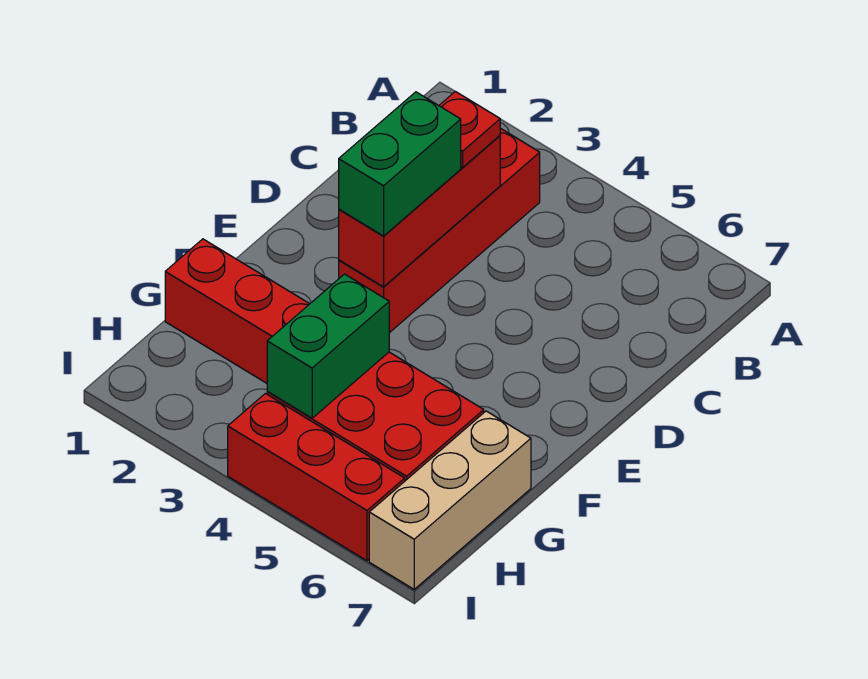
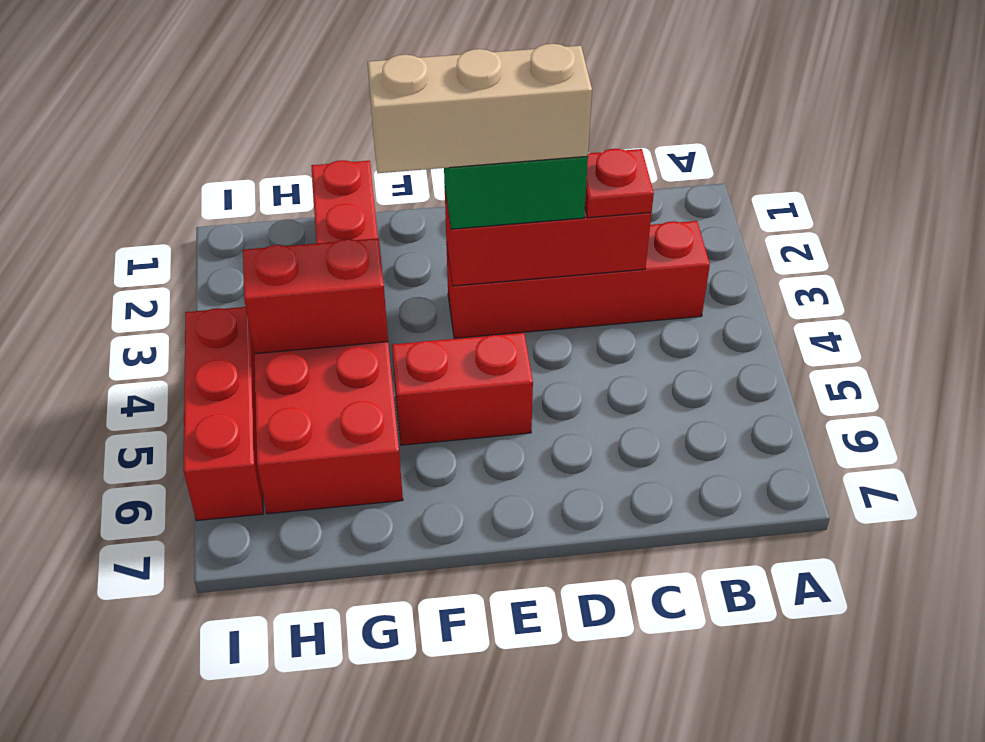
none -> red brick E5:F5 level 1
green brick G4:H4 level 2 -> red brick G4:H4 level 2
tan brick G7:I7 level 1 -> tan brick D3:F3 level 4

